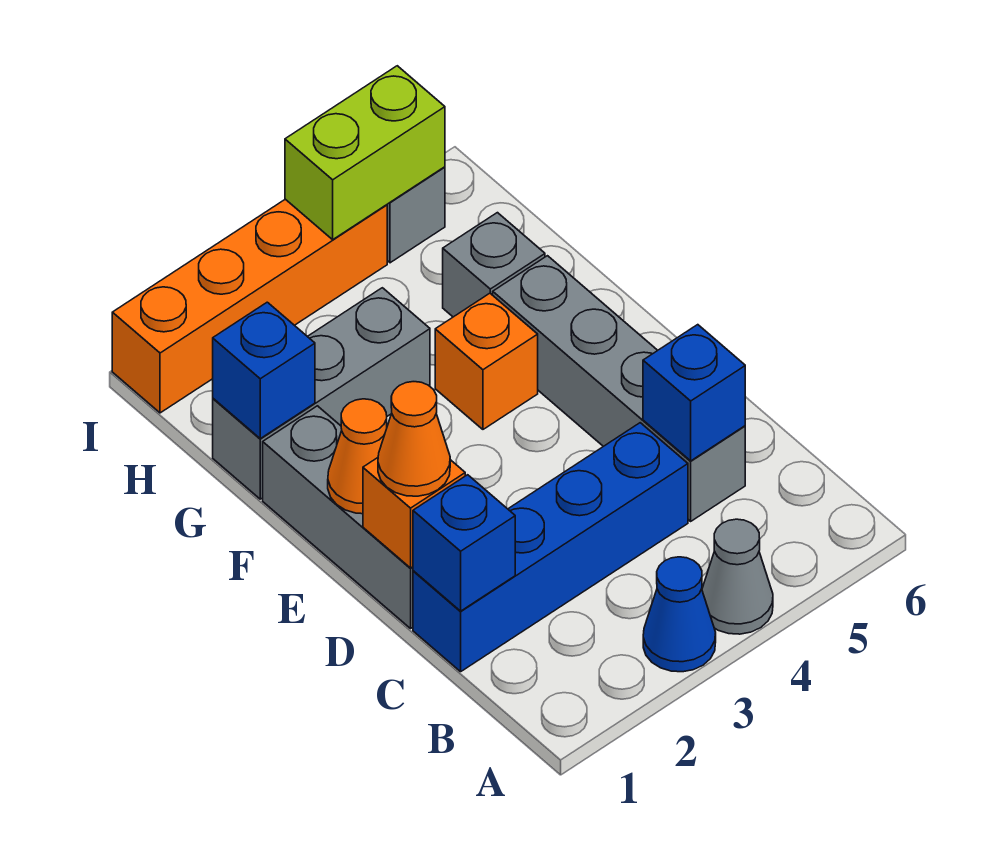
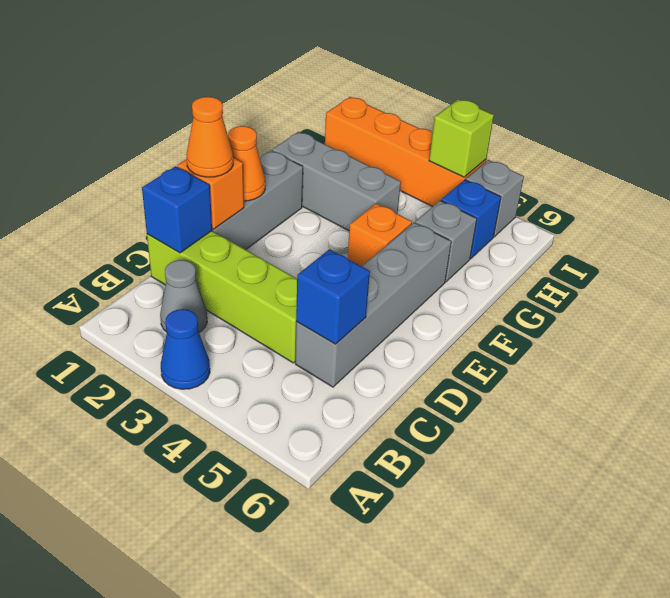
grey cone A4 level 1 -> grey cone B2 level 1
blue brick C1:C4 level 1 -> lime brick C1:C4 level 1
blue brick G1 level 2 -> blue brick H5 level 1
lime brick I4:I5 level 2 -> lime brick I4 level 2

